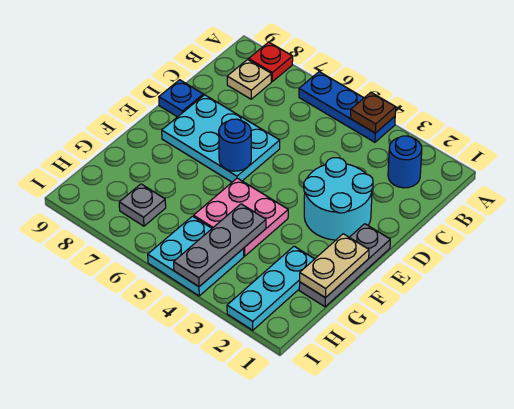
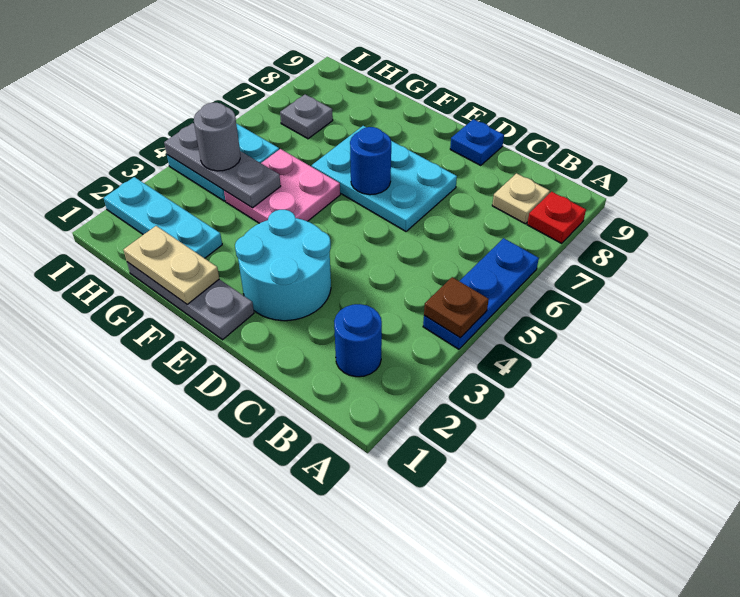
cyan plate D6:E8 level 1 -> cyan plate D6:F7 level 1
none -> grey round brick H4 level 3

